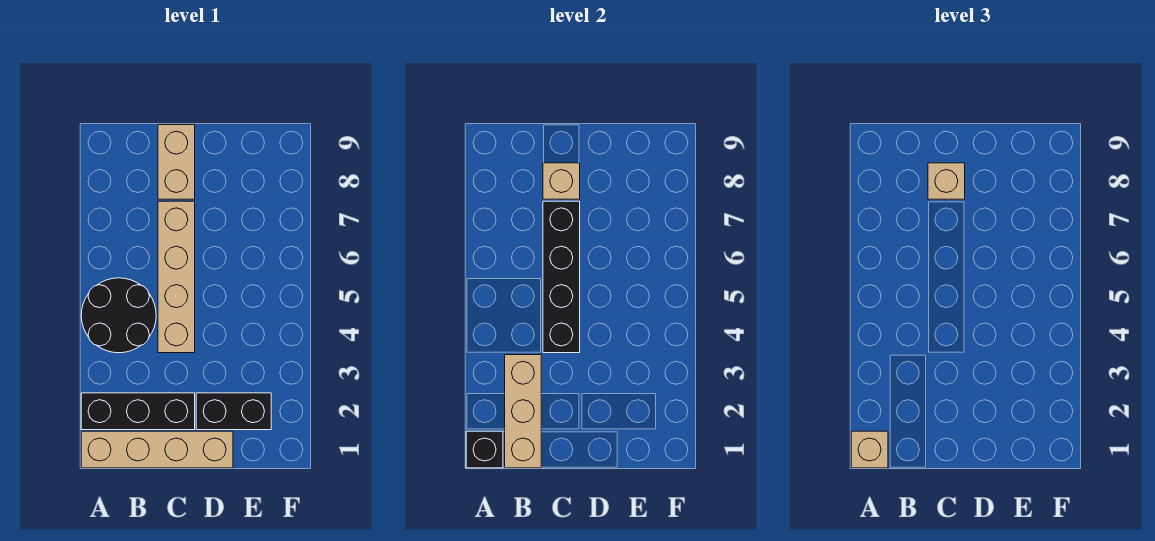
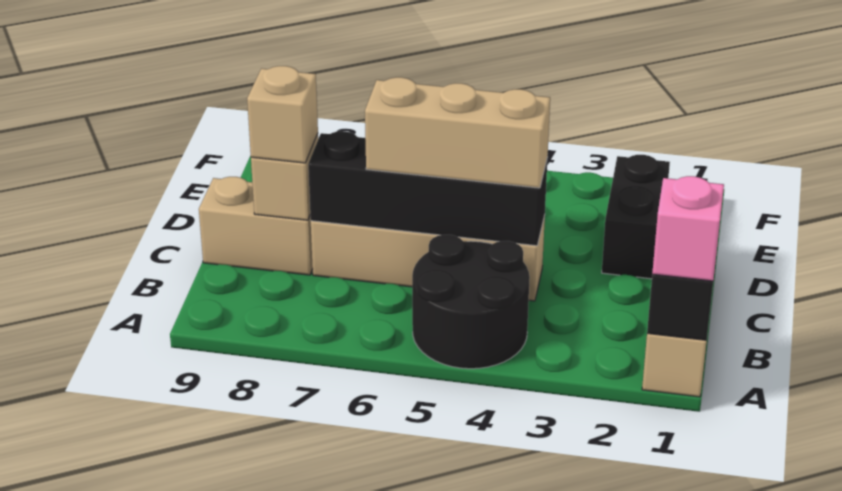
tan brick A1 level 3 -> pink brick A1 level 3
black brick A2:C2 level 1 -> none
tan brick B1:B3 level 2 -> tan brick C4:C6 level 3

